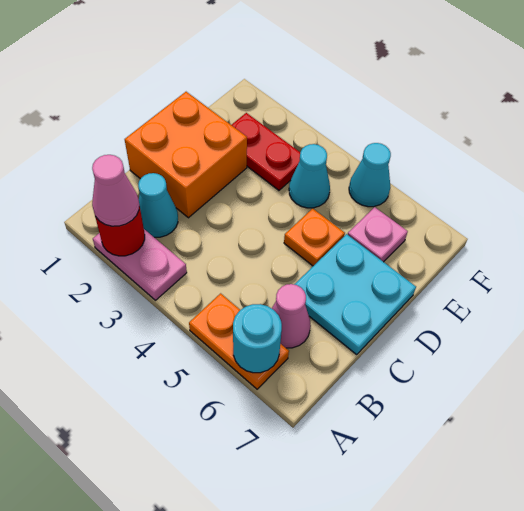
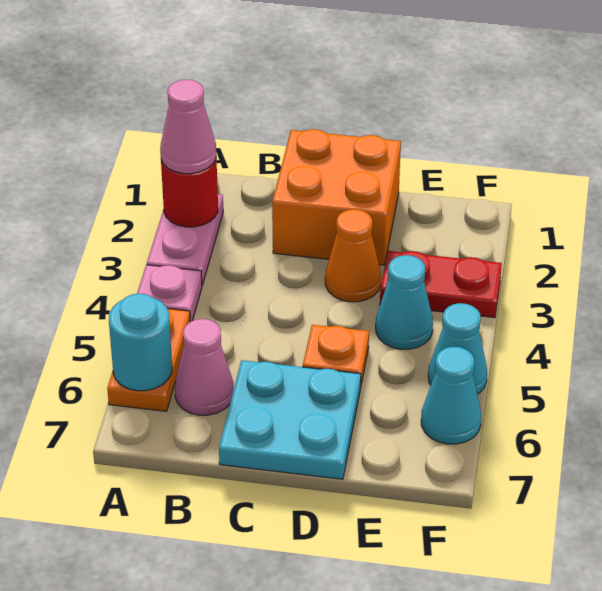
cyan cone B2 level 1 -> cyan cone F6 level 1
none -> orange cone D3 level 1
red plate E2:E3 level 1 -> red plate E3:F3 level 1
pink plate E6 level 1 -> pink plate A4 level 1

